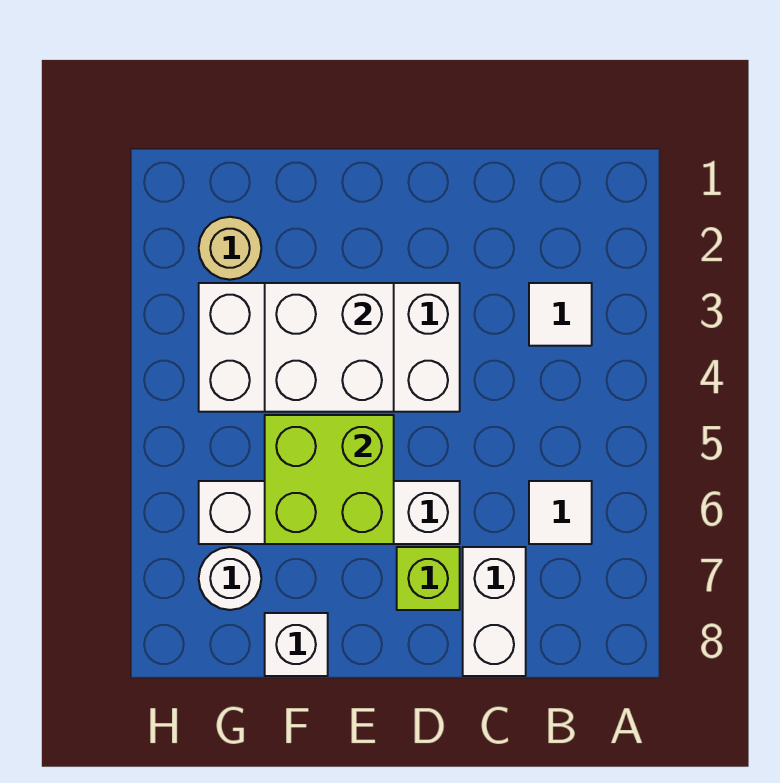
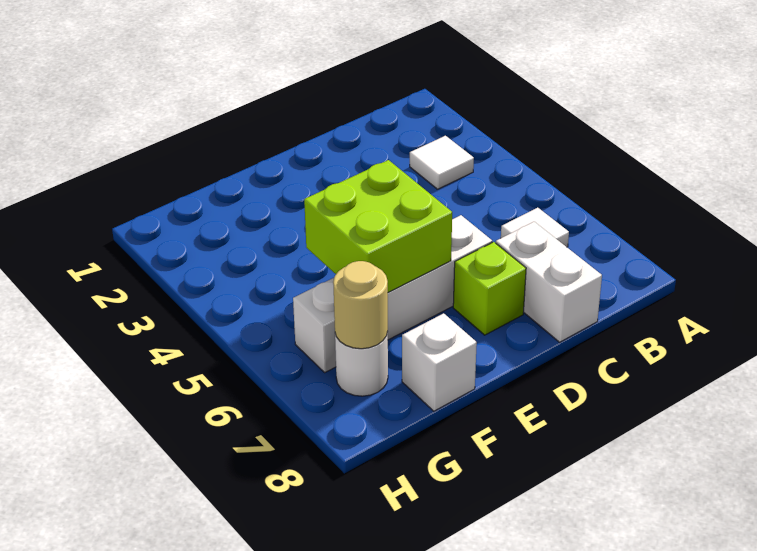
white brick D3:G4 level 1 -> none
white brick E3:F4 level 2 -> none
tan round brick G2 level 1 -> tan round brick G7 level 2

